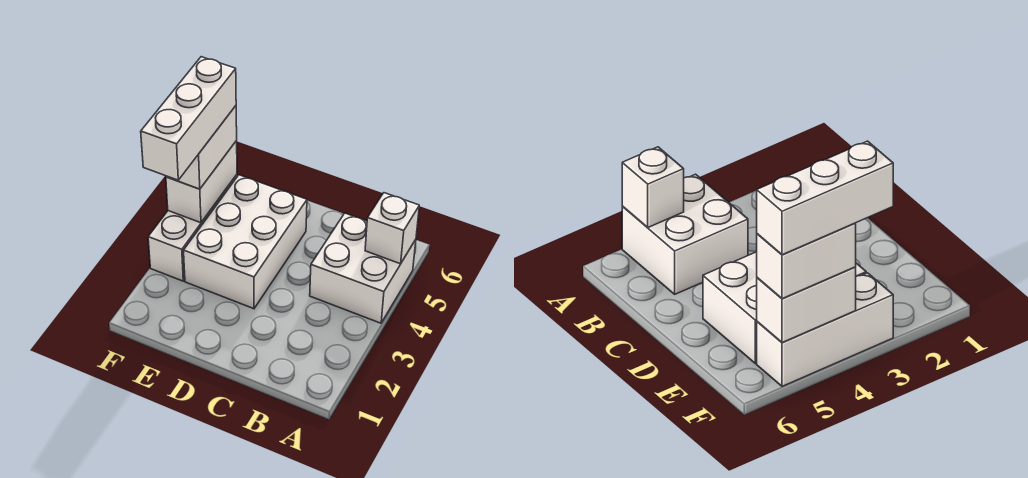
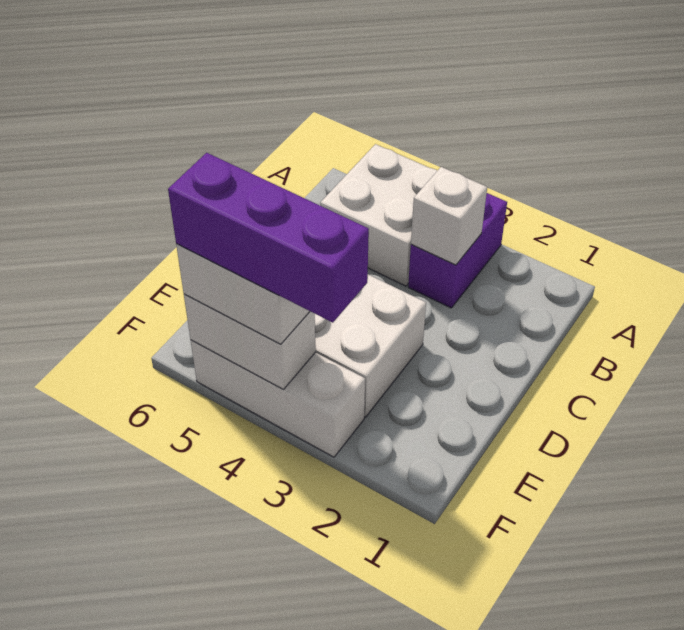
none -> purple brick A3:B3 level 1
white brick A5 level 2 -> white brick B3 level 2
white brick F3:F5 level 4 -> purple brick F3:F5 level 4

